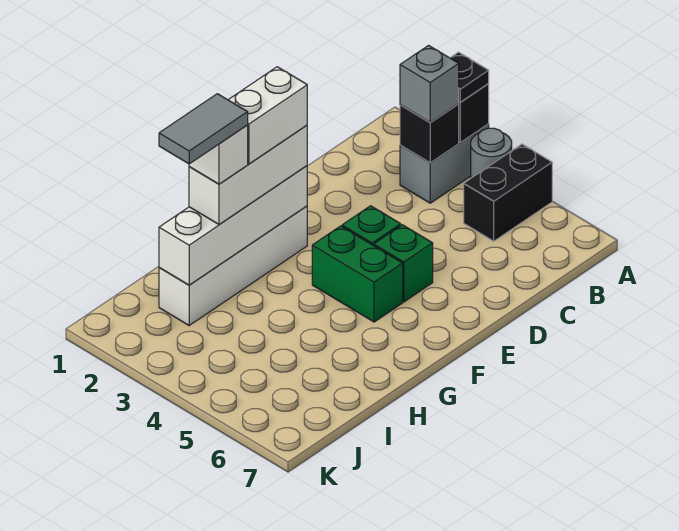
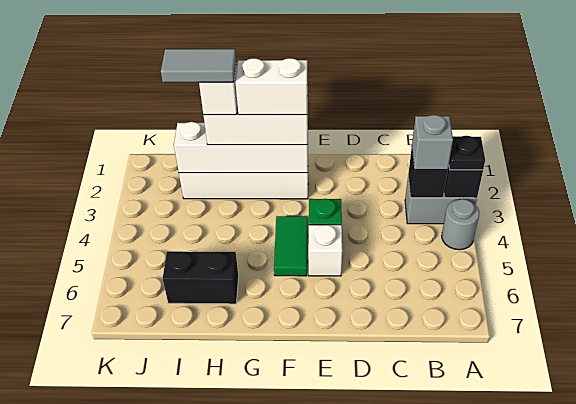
black brick A5:B5 level 1 -> black brick H6:I6 level 1
green brick E5 level 1 -> white brick E5 level 1
green brick F4:F5 level 1 -> green tile F4:F5 level 1

